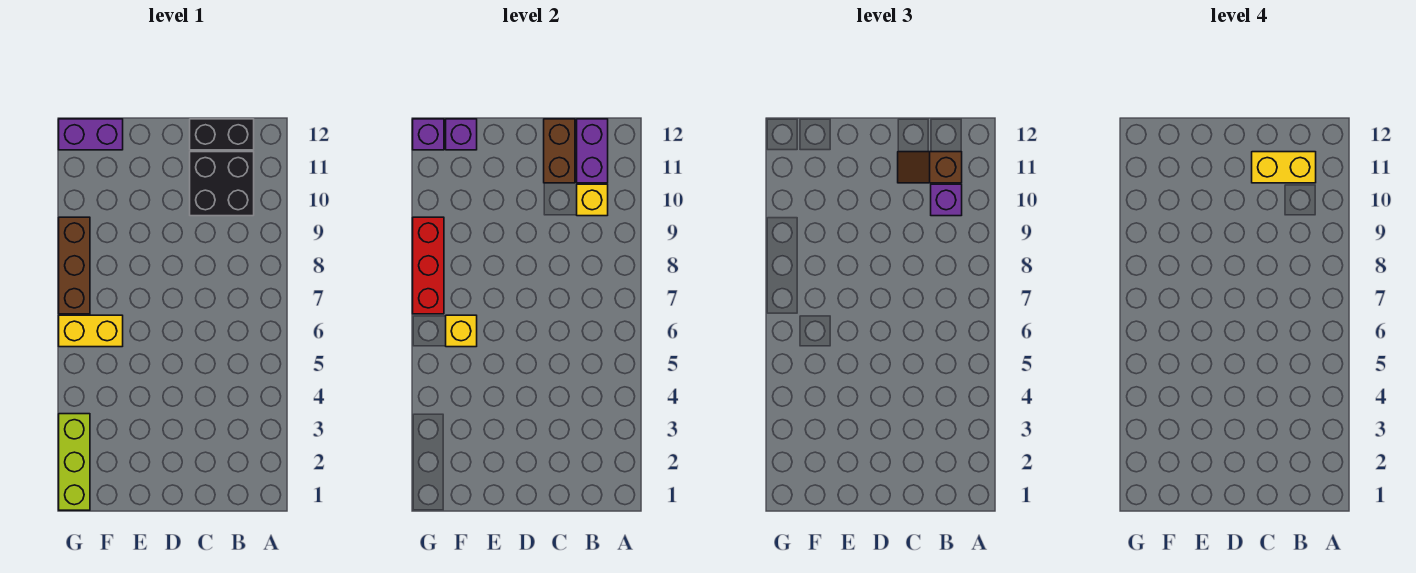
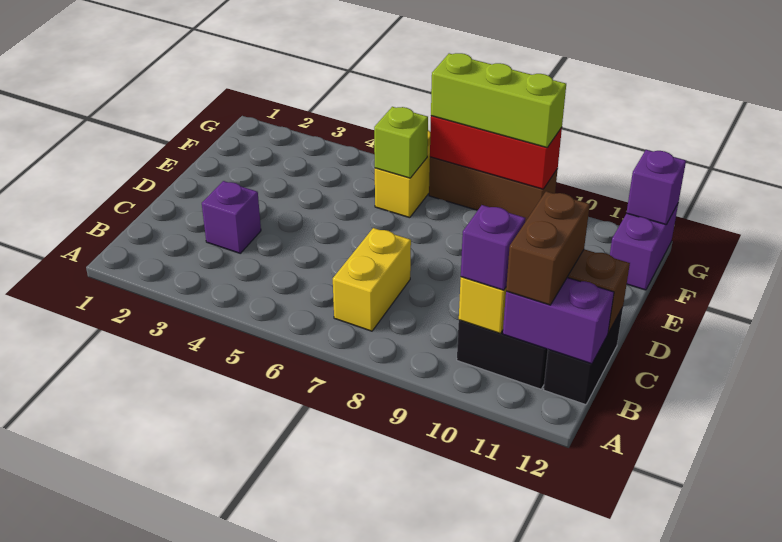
brown slope B11:C11 level 3 top B -> brown brick B11:C11 level 3
yellow brick B11:C11 level 4 -> yellow brick B7:C7 level 1
yellow brick F6 level 2 -> lime brick F6 level 2
purple brick F12 level 2 -> purple brick C3 level 1
lime brick G1:G3 level 1 -> lime brick G7:G9 level 3

